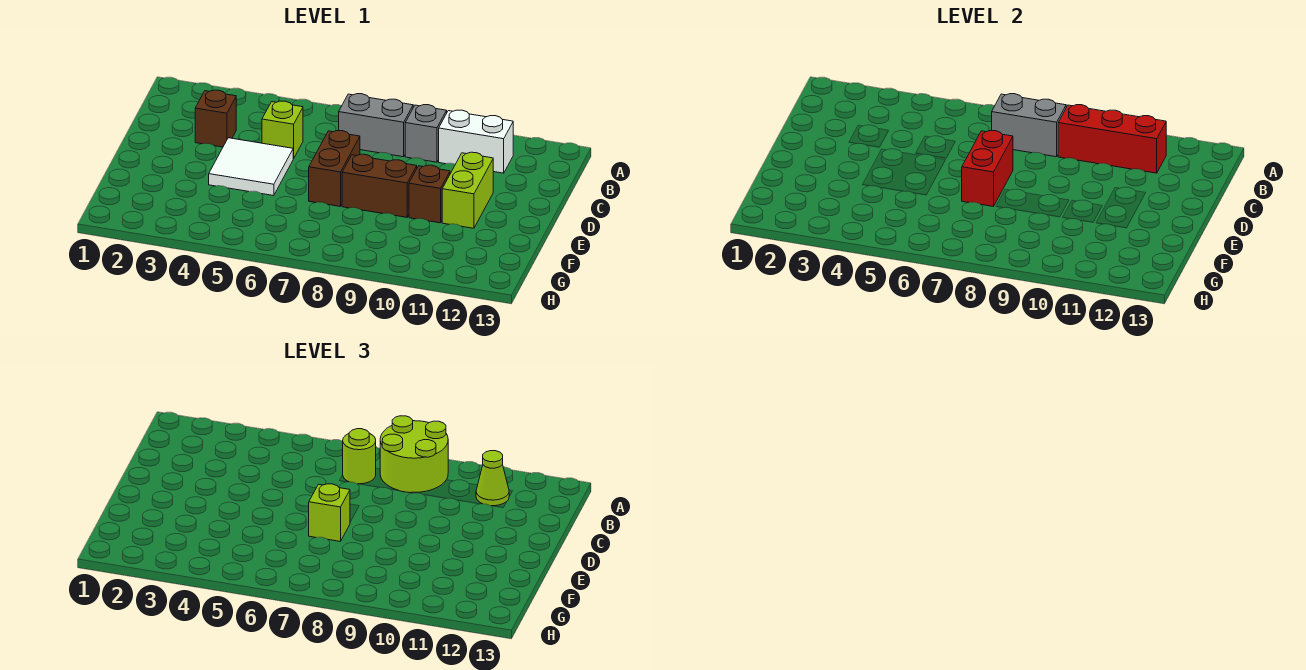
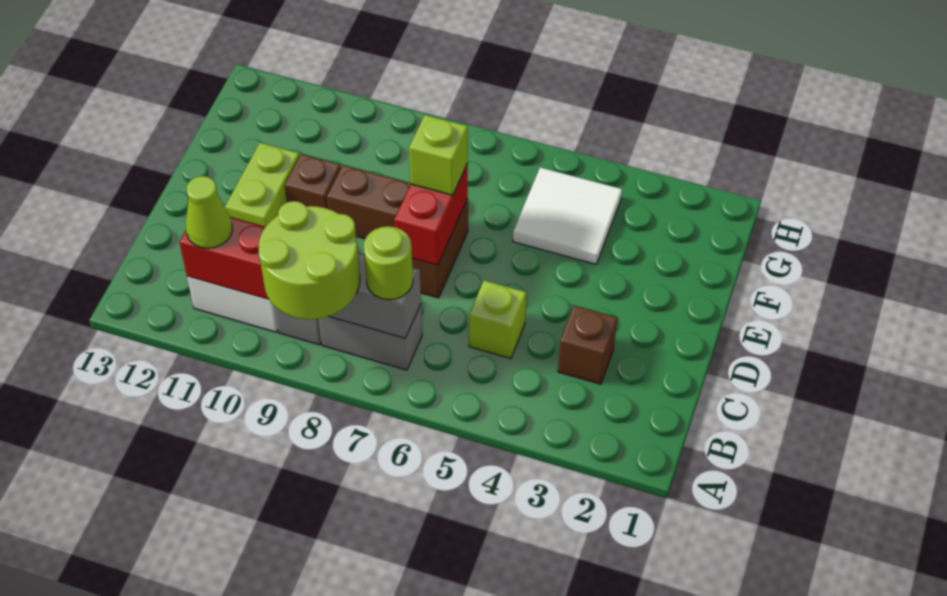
white tile D4:E5 level 1 -> white tile F4:G5 level 1

